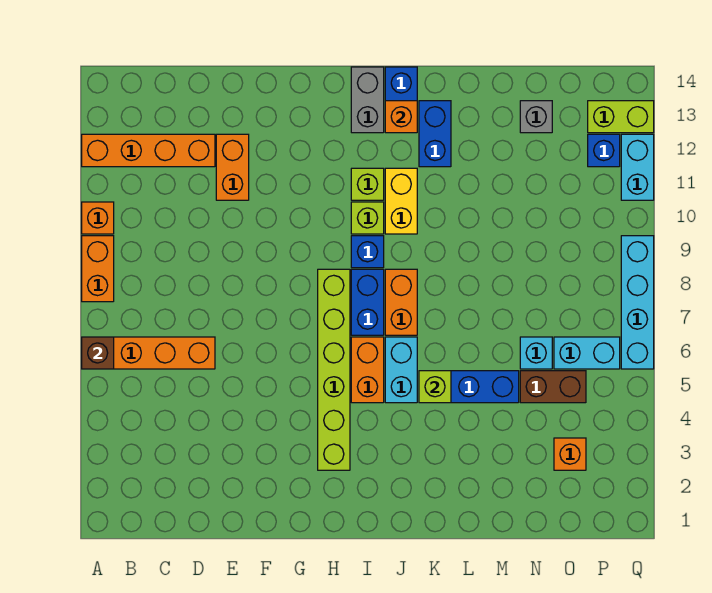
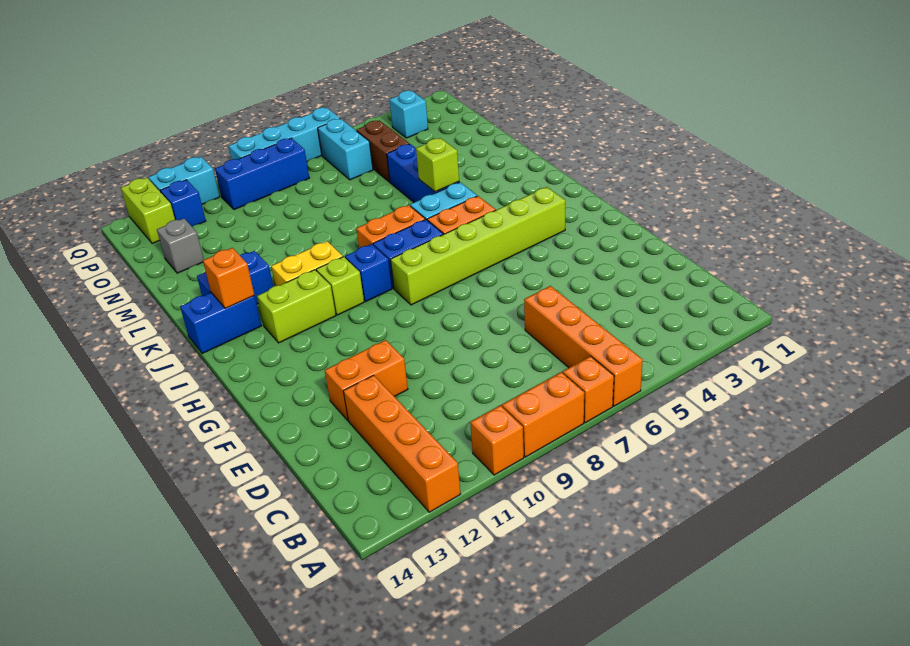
brown brick A6 level 2 -> none
lime brick I11 level 1 -> lime brick I11:I12 level 1
grey brick I13:I14 level 1 -> none
cyan brick N6 level 1 -> cyan brick P3 level 1
orange brick O3 level 1 -> orange brick A7 level 1
none -> blue brick P8:P10 level 1

